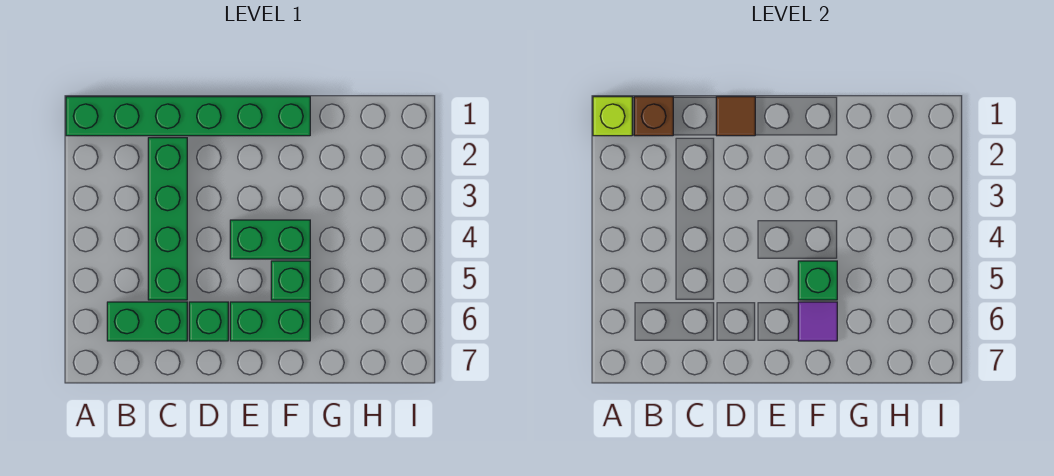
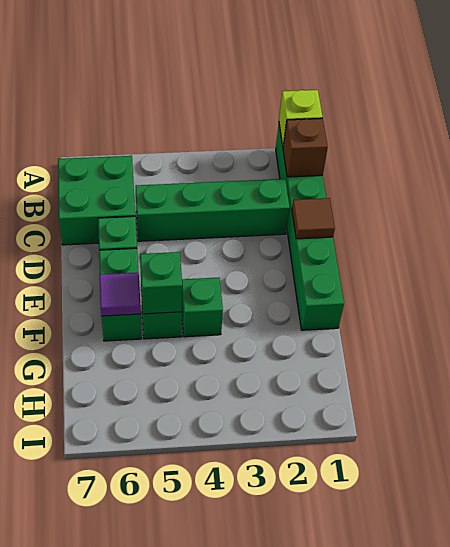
green brick B6:C6 level 1 -> green brick B6:C7 level 1
green brick E4:F4 level 1 -> green brick F4 level 1

